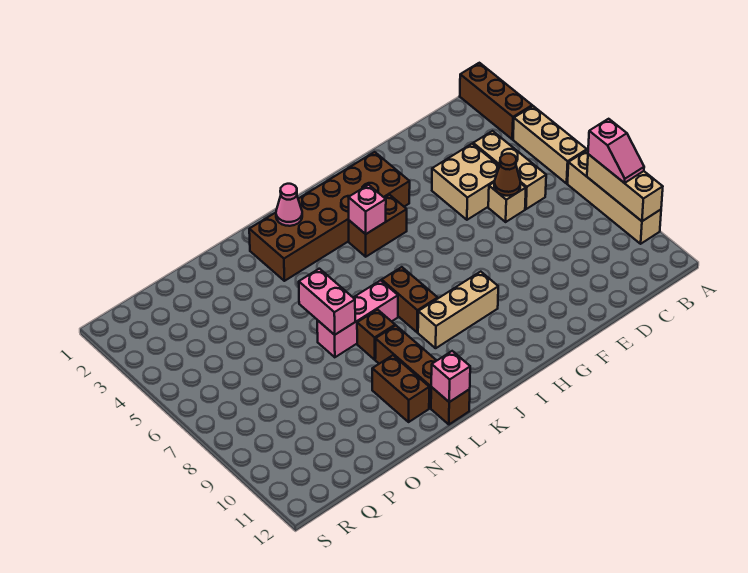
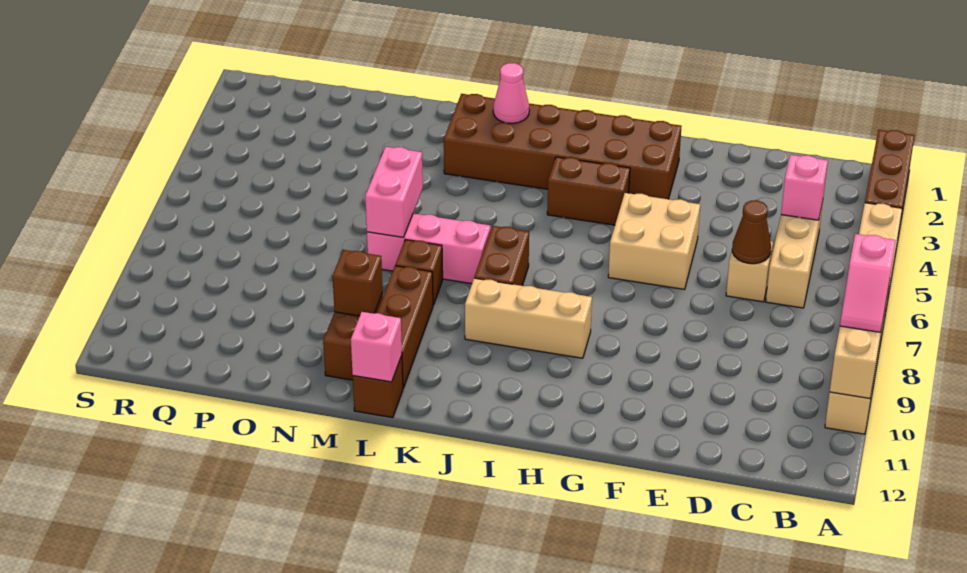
tan brick D4:E5 level 1 -> tan brick F5:G6 level 1
pink brick I4 level 2 -> pink brick C4 level 2
none -> brown brick M10 level 2

